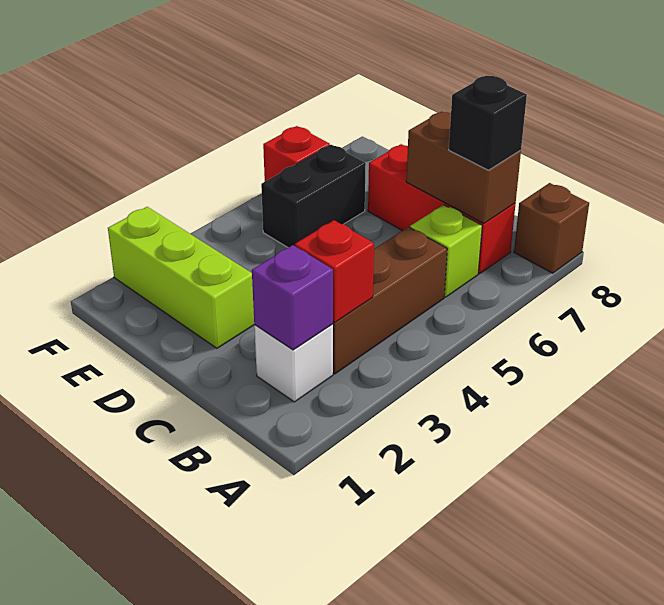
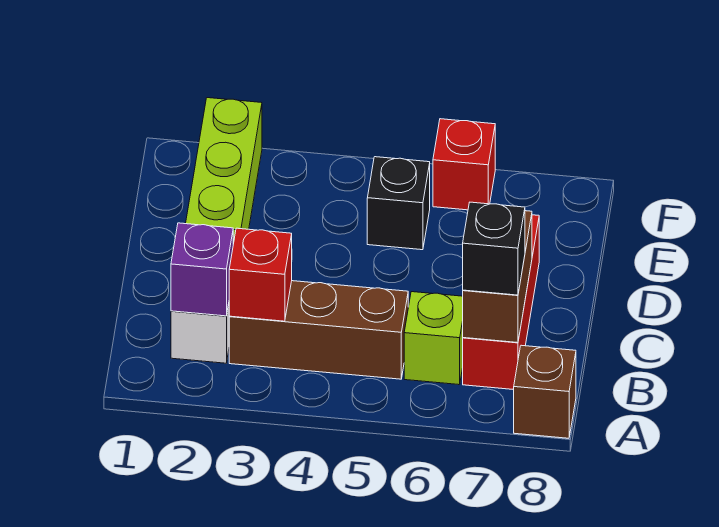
black brick E5:E6 level 1 -> black brick E5 level 1

